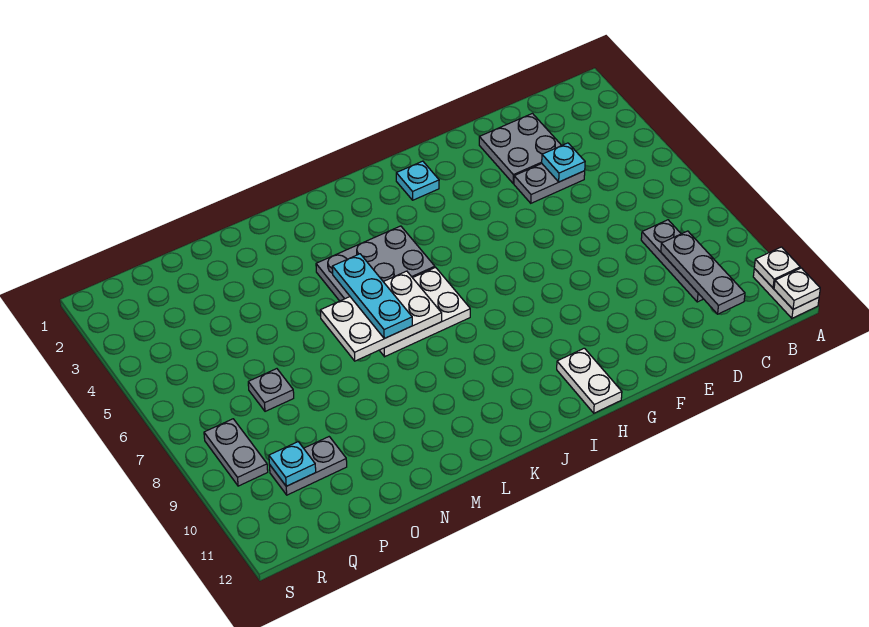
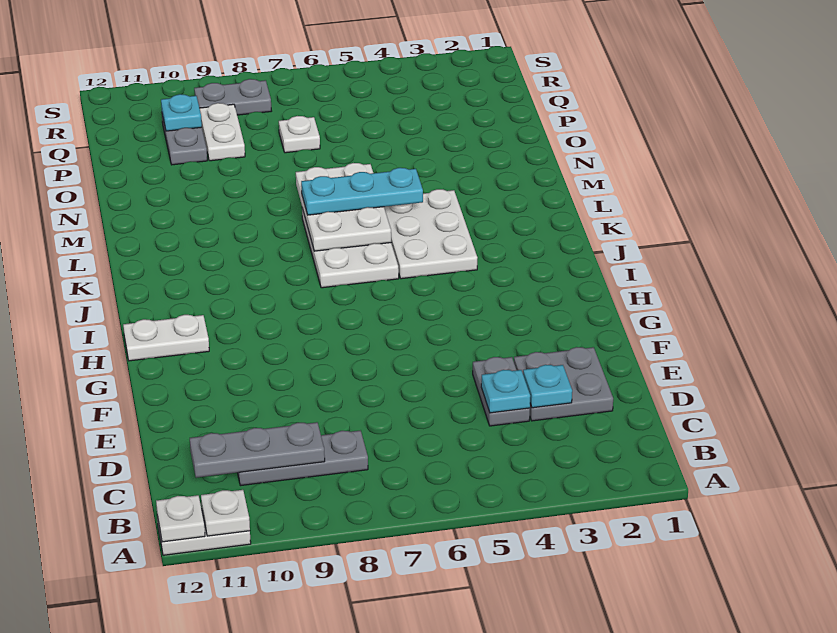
cyan plate H2 level 1 -> cyan plate D3 level 2
grey plate J4:L5 level 1 -> white plate J4:L5 level 1
grey plate P7 level 1 -> white plate P7 level 1
none -> white plate P9:Q9 level 1

